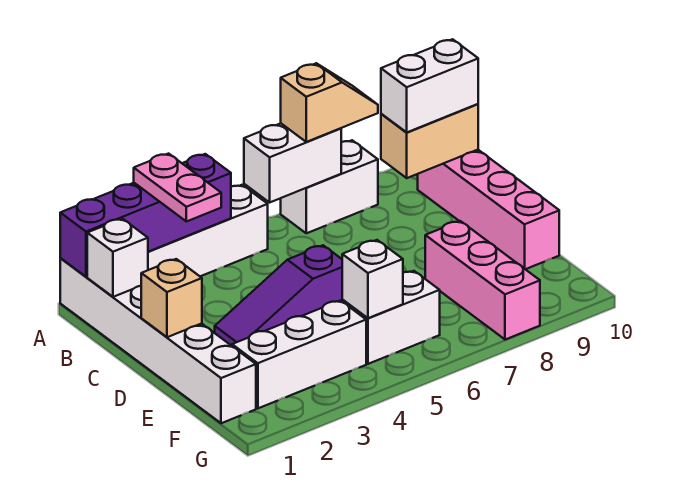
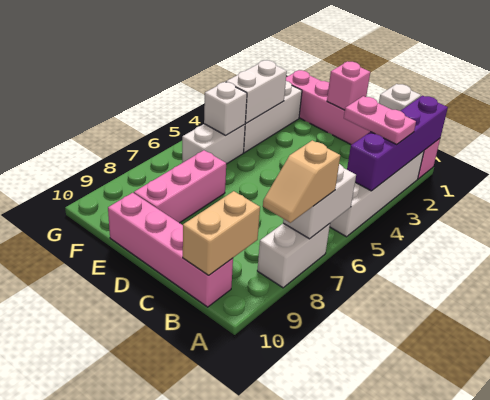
white brick A1:F1 level 1 -> pink brick A1:F1 level 1
white brick B9:B10 level 3 -> white brick F3:F4 level 2
tan brick D1 level 2 -> pink brick D1 level 2
purple slope D3:D5 level 1 top 5 -> none
pink brick E8:G8 level 1 -> pink brick E7:E9 level 1

